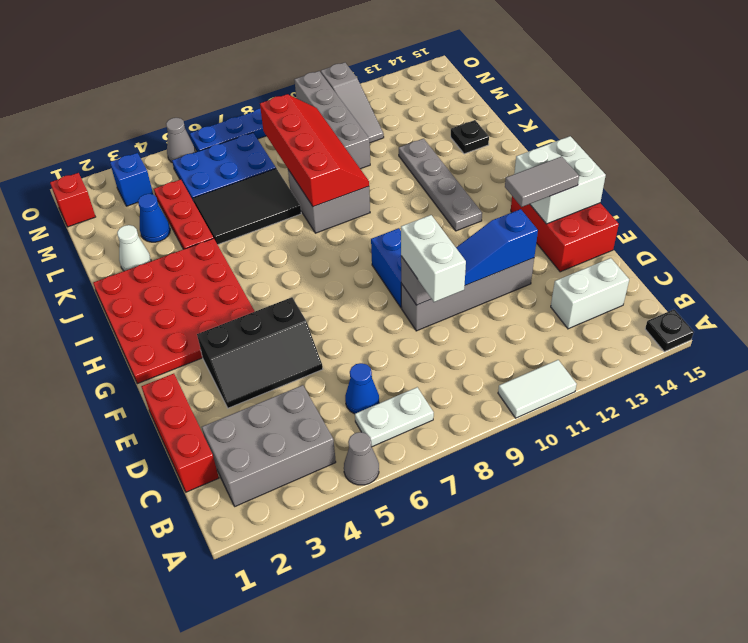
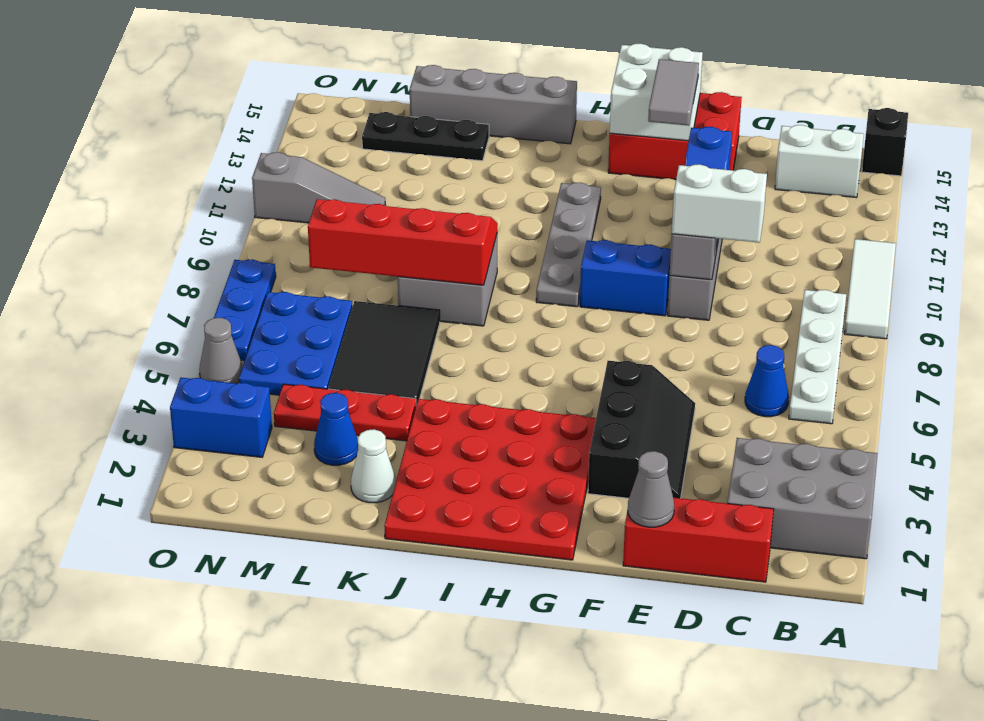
grey cone A5 level 1 -> grey cone E1 level 2
white tile A10:A11 level 1 -> white tile A9:A11 level 1
black plate A15 level 1 -> black brick A15 level 1
grey brick B2:C4 level 1 -> grey brick A2:C3 level 1
white plate B6:B7 level 1 -> white plate B6:B9 level 1
white brick C13:C14 level 1 -> white brick B14:C14 level 1
grey plate H12:K12 level 1 -> grey plate H9:H12 level 1
black plate K14 level 1 -> black plate K14:M14 level 1
grey brick L10:O10 level 1 -> grey brick I15:L15 level 1
red brick N1 level 1 -> none
blue brick N3 level 1 -> blue brick N3:O3 level 1

